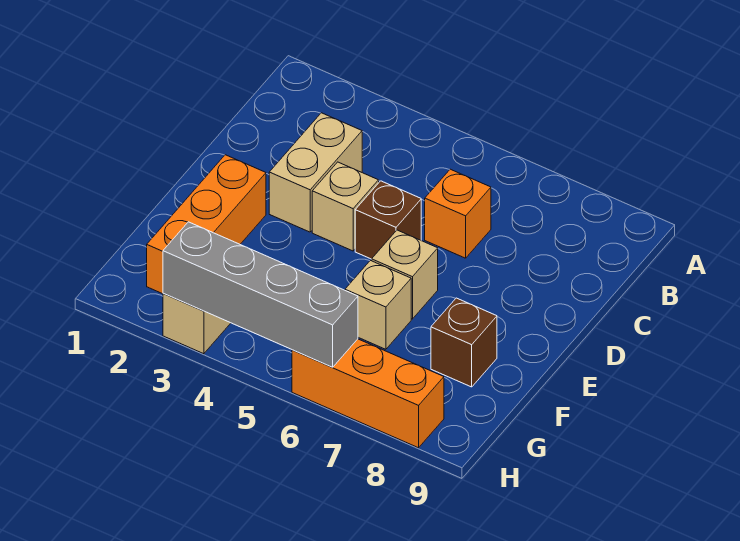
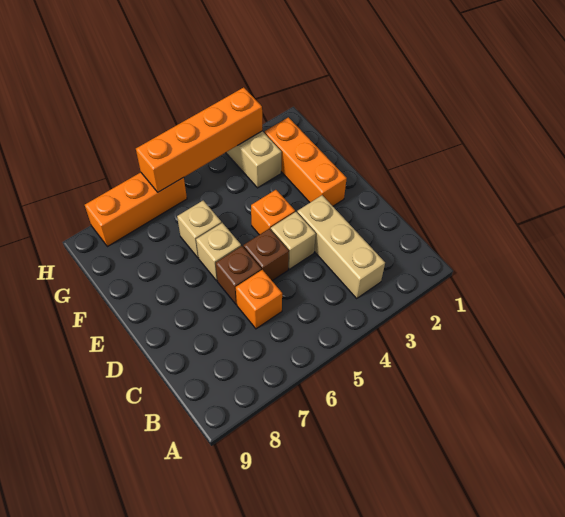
tan brick C3:D3 level 1 -> tan brick B3:D3 level 1
none -> orange brick E4 level 1
brown brick F8 level 1 -> brown brick D6 level 1
grey brick H3:H6 level 2 -> orange brick H3:H6 level 2

